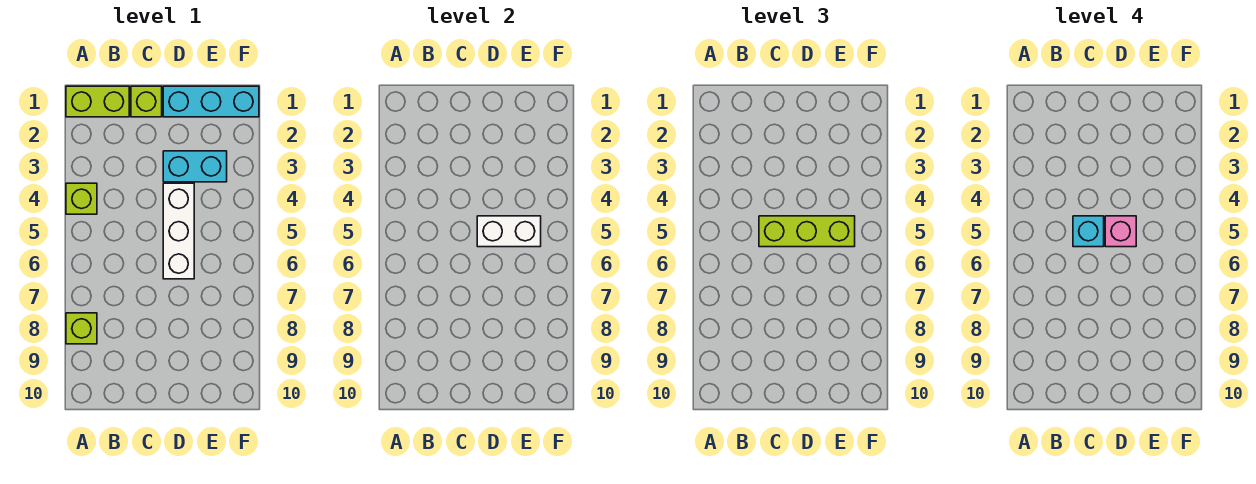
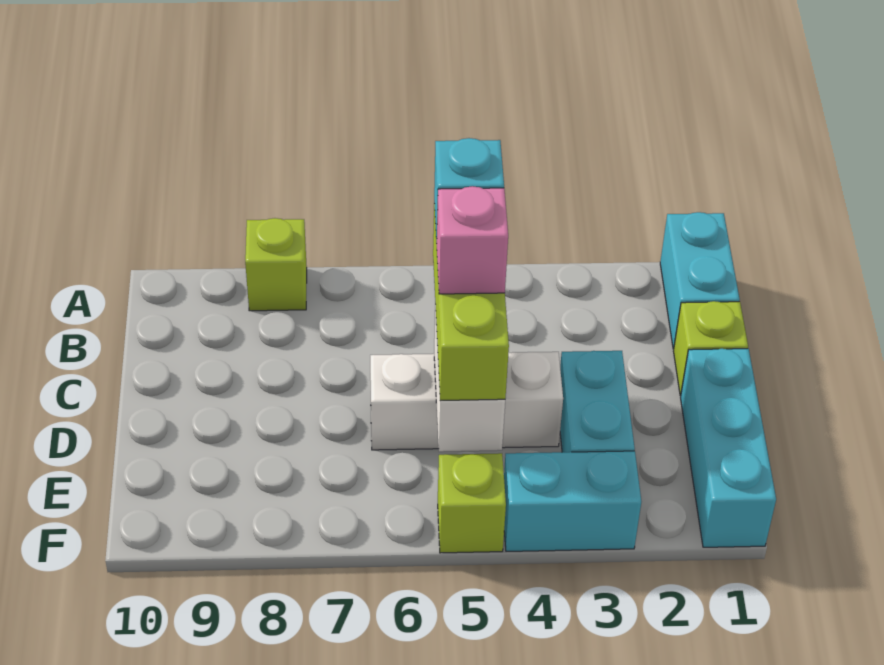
lime brick A1:B1 level 1 -> cyan brick A1:B1 level 1
lime brick A4 level 1 -> lime brick F5 level 1
none -> cyan brick F3:F4 level 1

